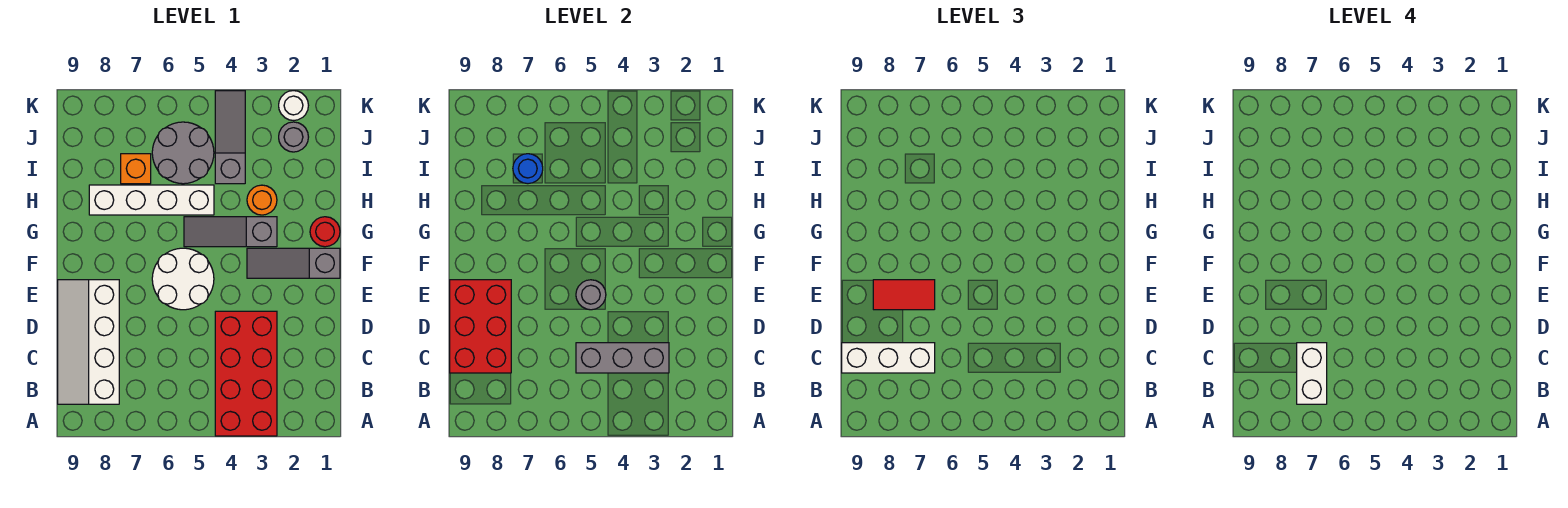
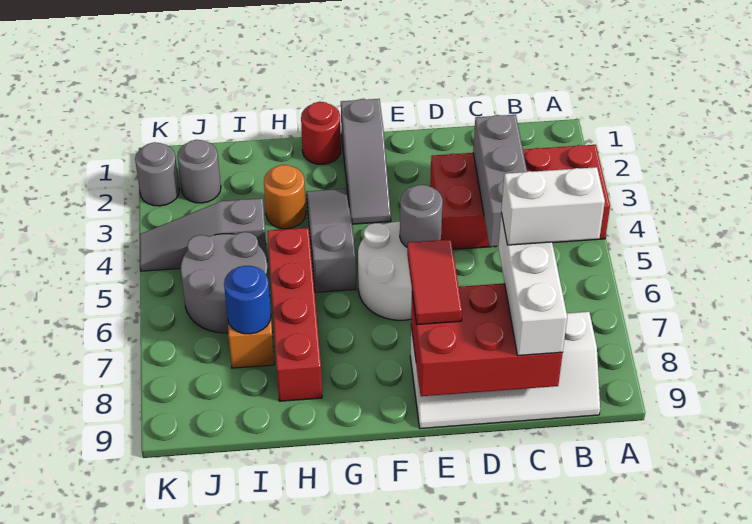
grey slope G3:G5 level 1 top 3 -> grey slope G3:G5 level 1 top 5
white brick H5:H8 level 1 -> red brick H5:H8 level 1
white round brick K2 level 1 -> grey round brick K2 level 1

